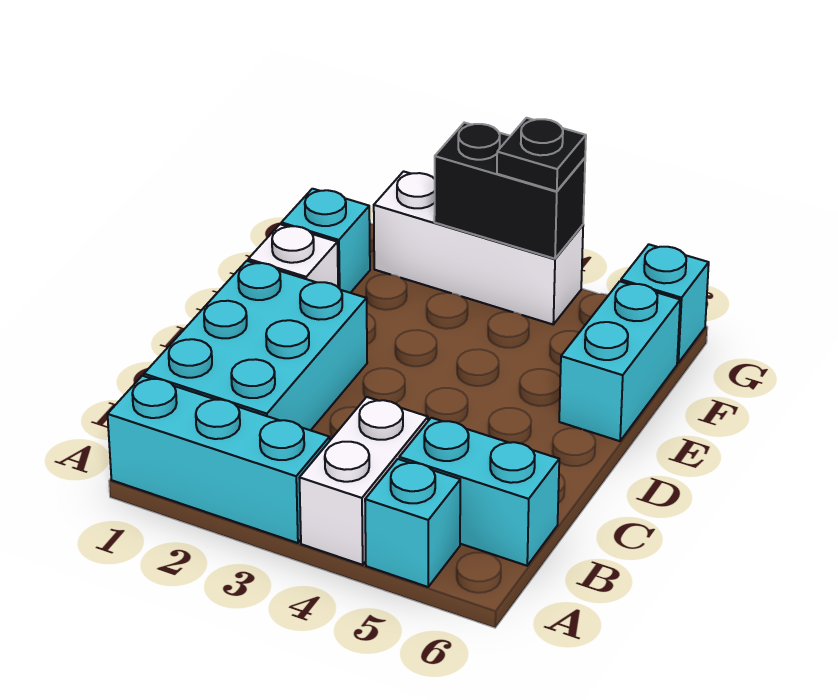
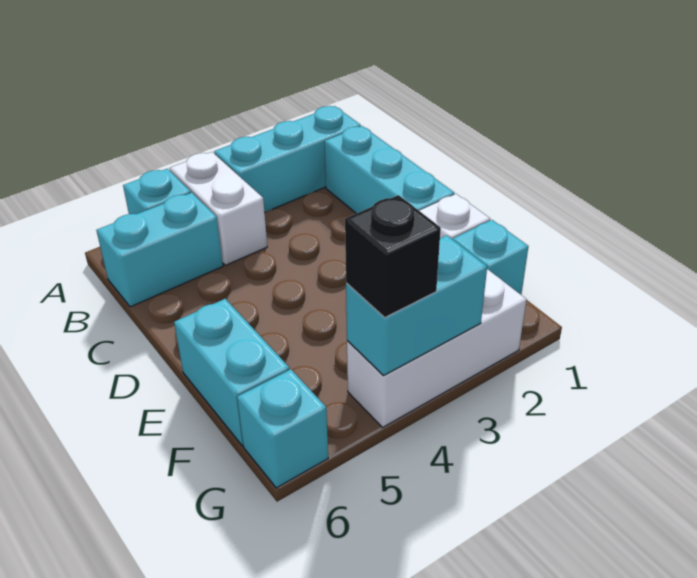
cyan brick B1:D2 level 1 -> cyan brick B1:D1 level 1
black brick G3:G4 level 2 -> cyan brick G3:G4 level 2
black plate G4 level 3 -> black brick G4 level 3

